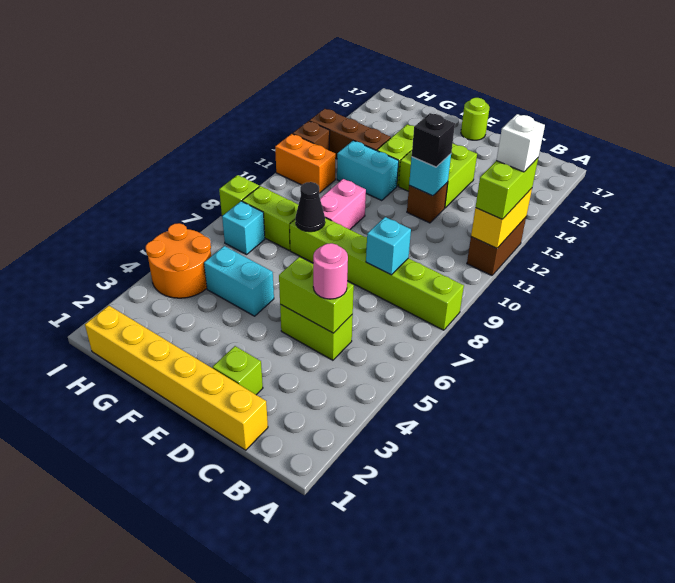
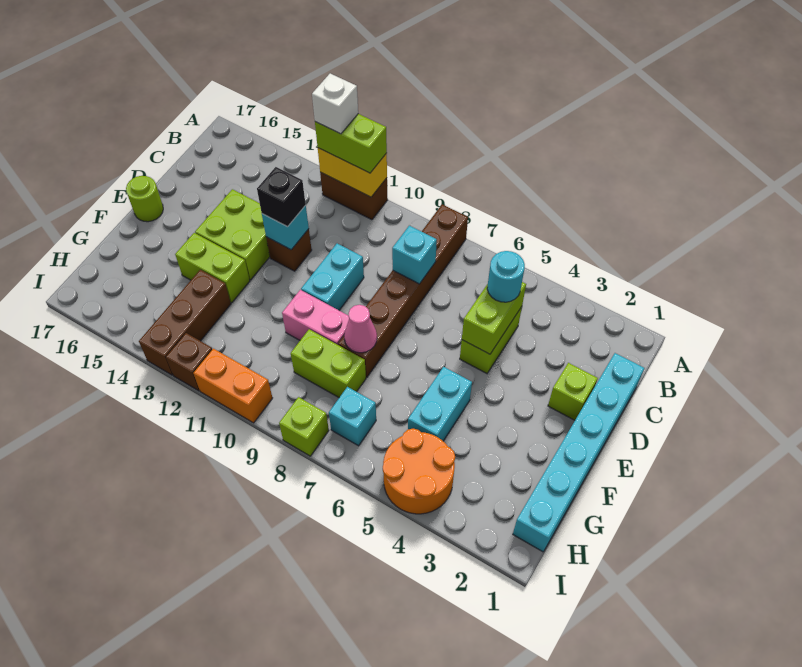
lime brick A8:F8 level 1 -> brown brick A8:F8 level 1
yellow brick C1:H1 level 1 -> cyan brick C1:H1 level 1
pink round brick C5 level 3 -> cyan round brick C5 level 3
black cone F8 level 2 -> pink cone F8 level 2
cyan brick F12:G12 level 1 -> cyan brick D10:E10 level 1
lime brick G8:H8 level 1 -> lime brick G8:G9 level 1
orange brick H11:I11 level 1 -> orange brick I10:I11 level 1

